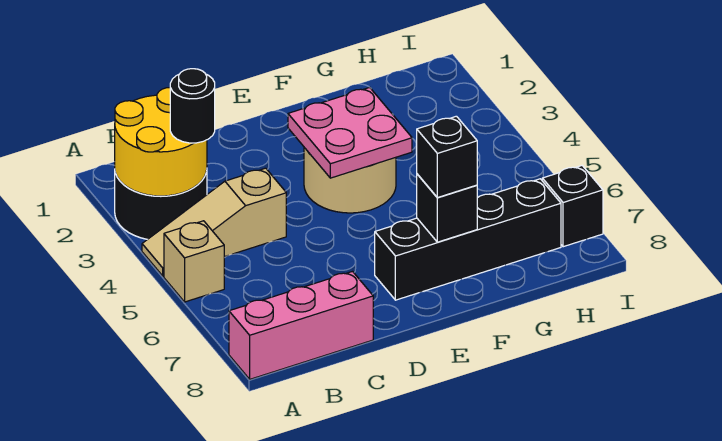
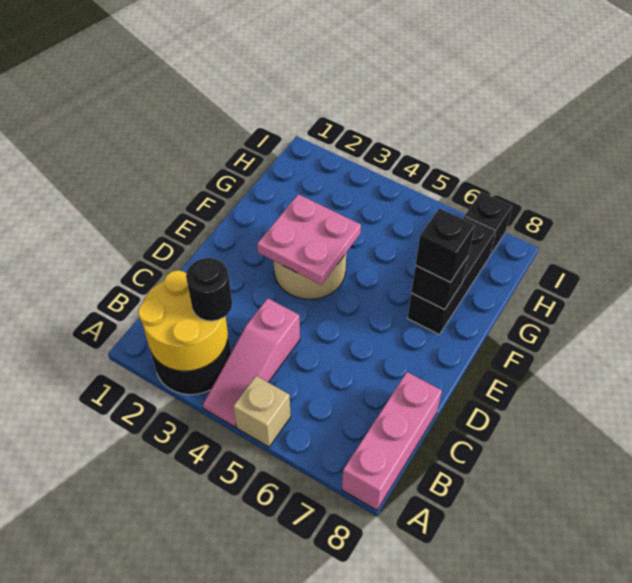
tan slope A4:C4 level 1 top C -> pink slope A4:C4 level 1 top C
black brick E7:H7 level 1 -> black brick F7:H7 level 1

